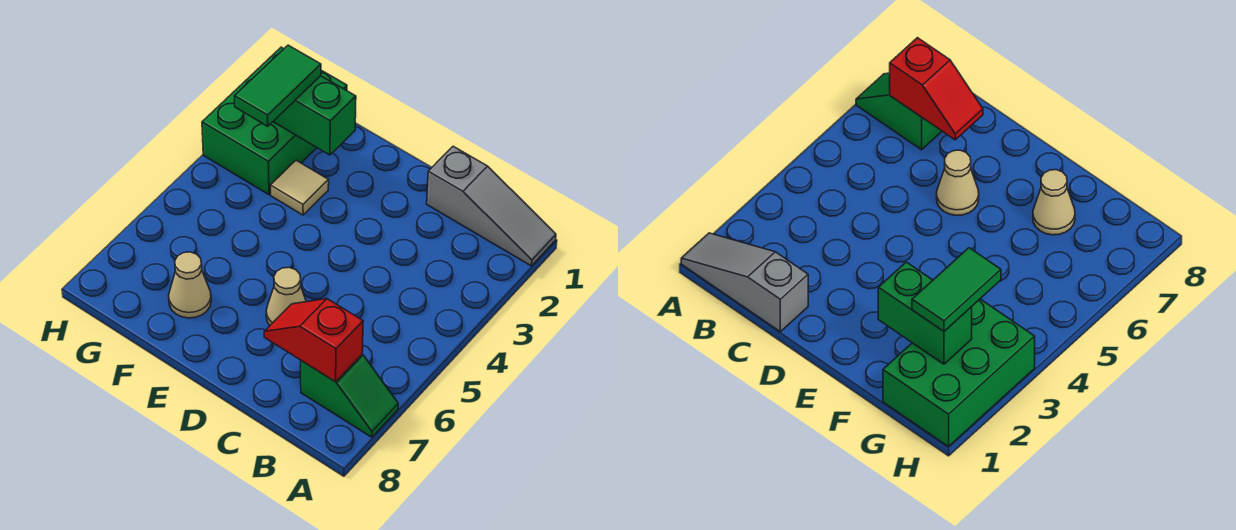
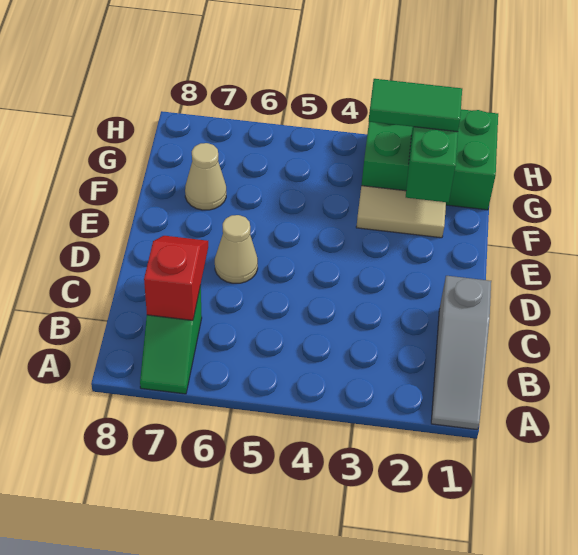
tan tile F3 level 1 -> tan tile F2:F3 level 1

